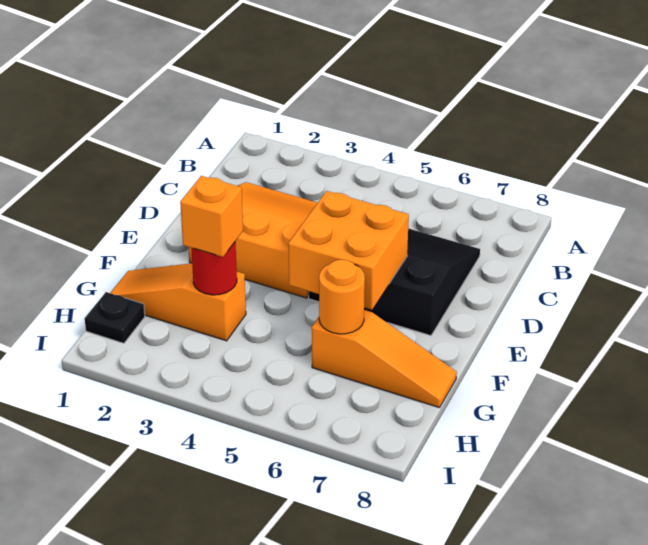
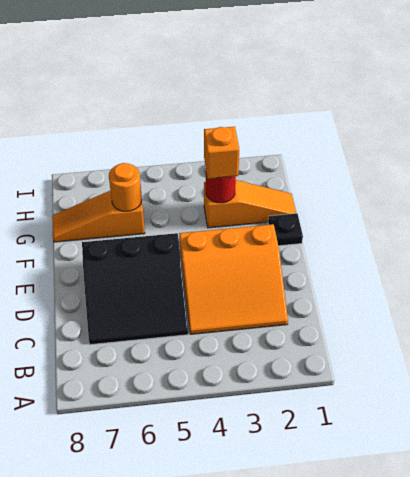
orange brick E5:F6 level 2 -> none
black plate H1 level 1 -> black plate F1 level 1

